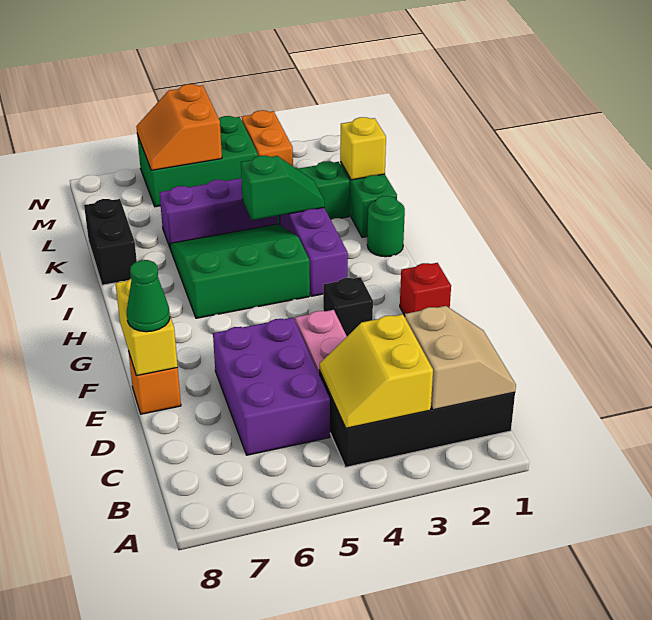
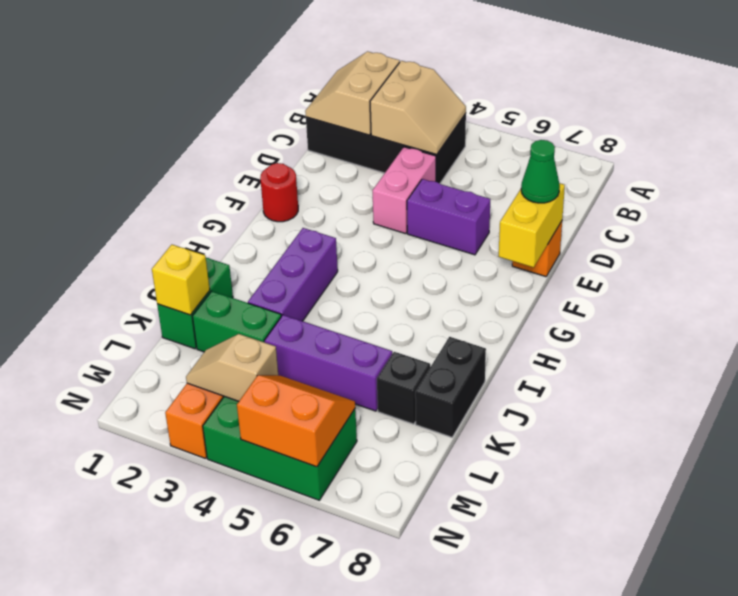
yellow slope B3:C4 level 2 top 3 -> tan slope B3:C4 level 2 top 3
purple brick C5:E6 level 1 -> purple brick E5:E6 level 1
red brick F1 level 1 -> red round brick F1 level 1
black brick F3 level 1 -> black brick K7 level 1
green slope H4:J6 level 1 top H -> none
green round brick I1 level 1 -> none
green slope J3:J4 level 2 top 4 -> none
none -> tan slope M3:M4 level 2 top 4
orange slope M5:N6 level 2 top 5 -> orange slope M5:N6 level 2 top N

